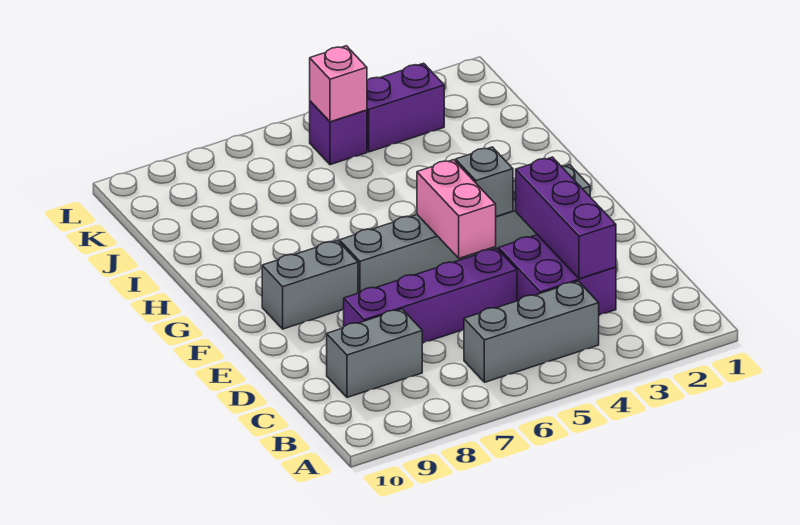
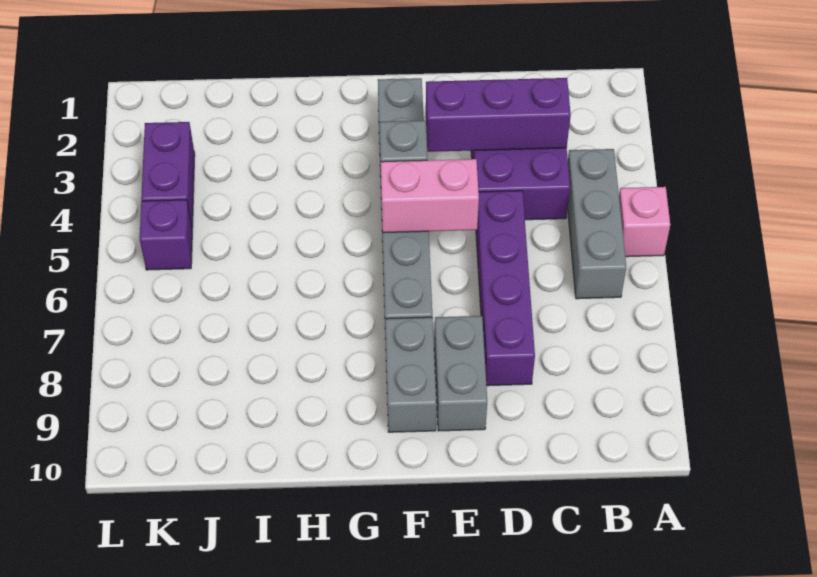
grey brick C8:C9 level 1 -> grey brick E8:E9 level 1
pink brick K5 level 2 -> pink brick A5 level 1

